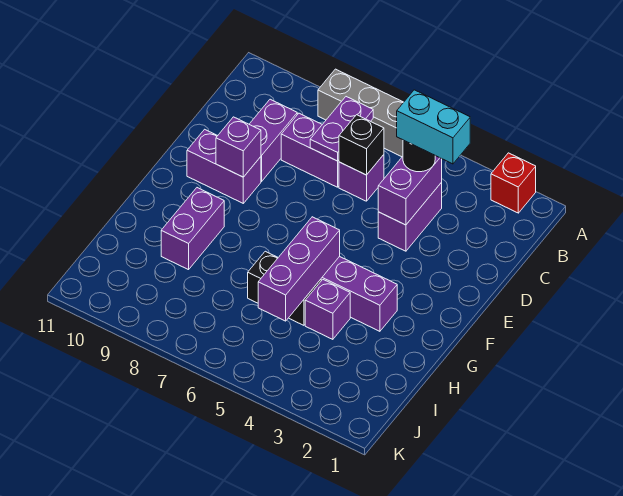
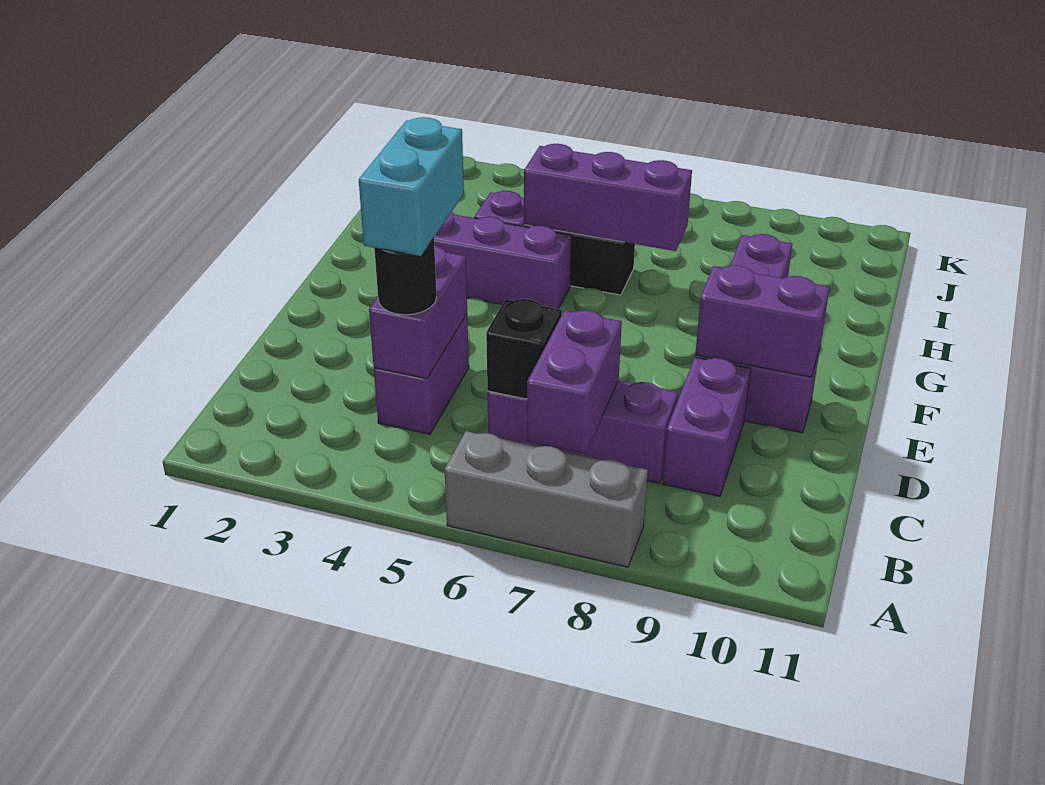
red brick A2 level 1 -> none
purple plate B7:C7 level 2 -> purple brick B7:C7 level 2
cyan brick C3:C4 level 4 -> cyan brick C4:D4 level 4
purple brick E9 level 2 -> purple brick E9:E10 level 2
purple brick G5:I5 level 2 -> purple brick H5:H7 level 2

